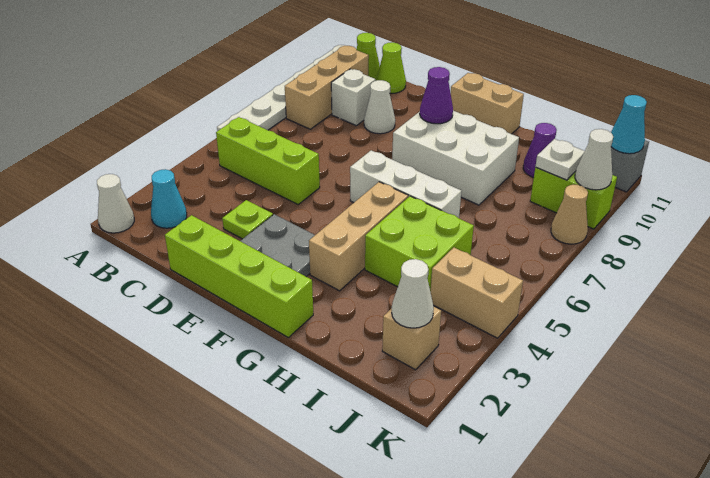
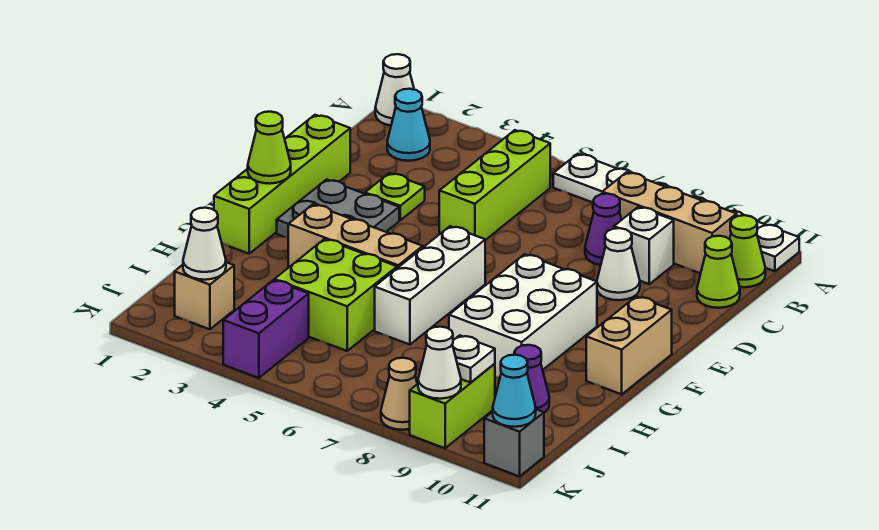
none -> lime cone F1 level 2
purple cone F9 level 2 -> purple cone C8 level 1
tan brick J4:K4 level 1 -> purple brick J4:K4 level 1

